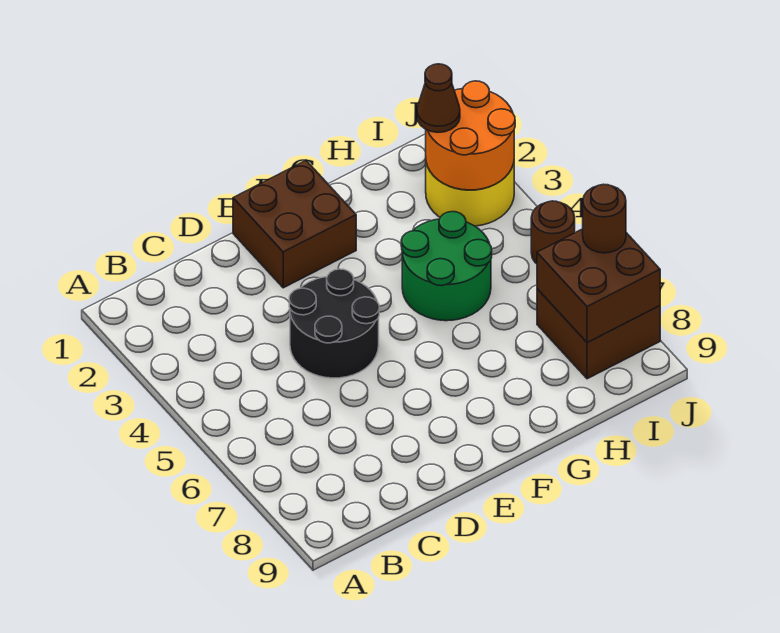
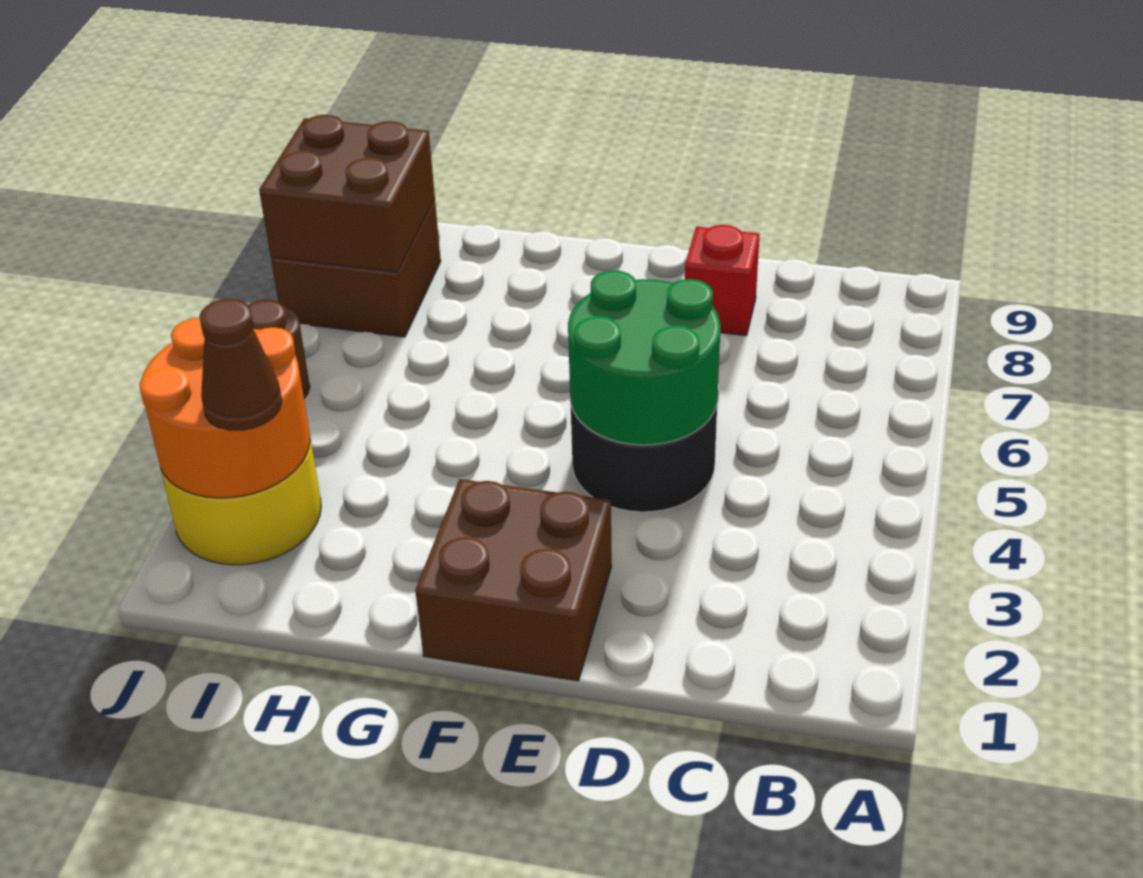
none -> red brick D8 level 1
green round brick G4:H5 level 1 -> green round brick D4:E5 level 2
brown round brick J7 level 3 -> none

